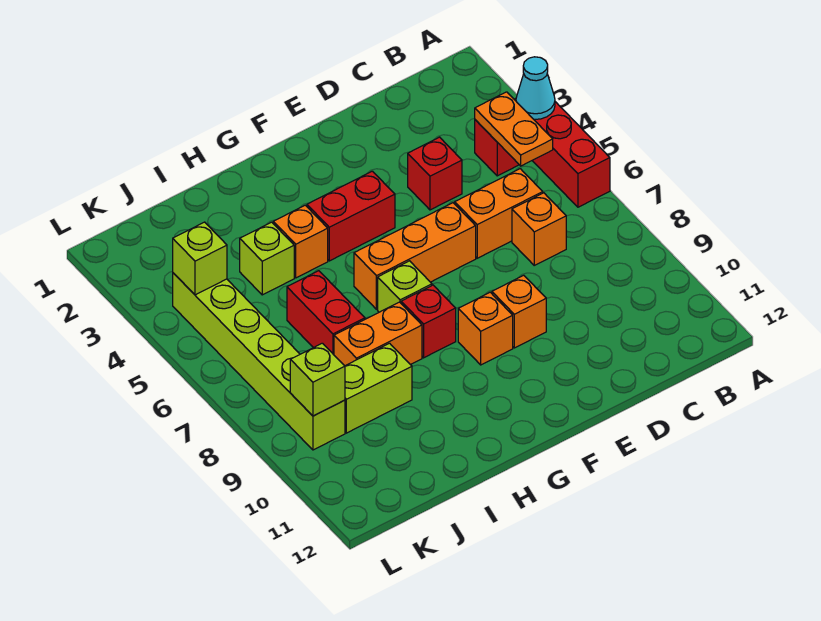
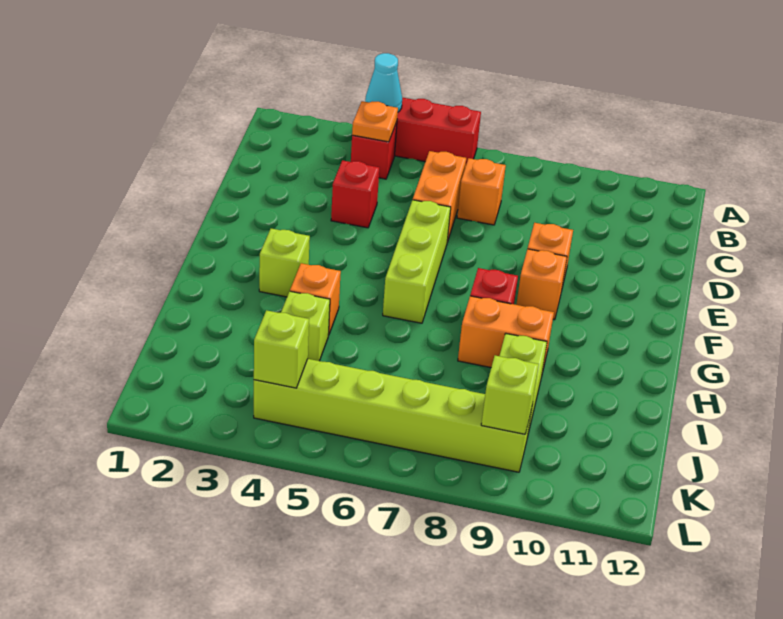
orange plate B4:B5 level 2 -> orange plate B4 level 2
orange brick E6:G6 level 1 -> lime brick E6:G6 level 1
red brick F4:G4 level 1 -> none
lime brick G7 level 1 -> lime brick G3 level 1
orange brick H8:I8 level 1 -> orange brick H8:H9 level 1
red brick I6:I7 level 1 -> none

